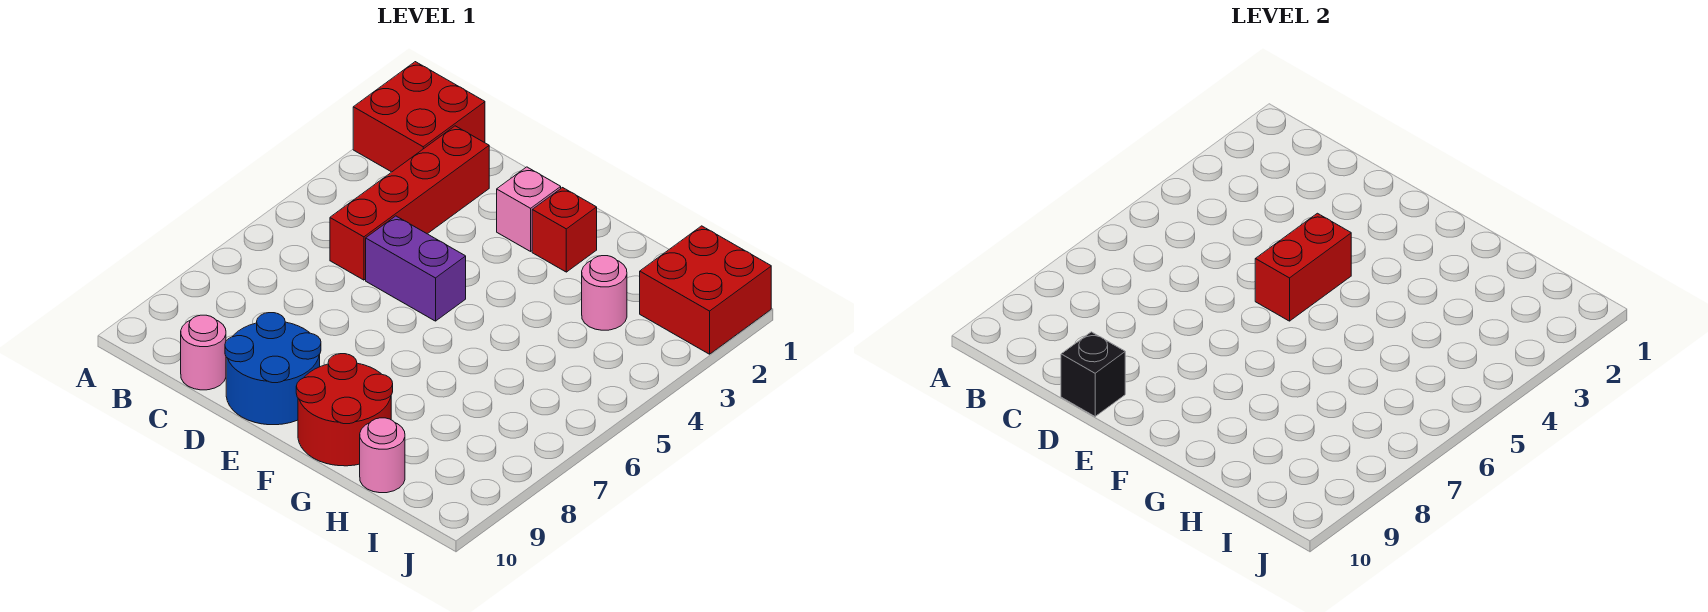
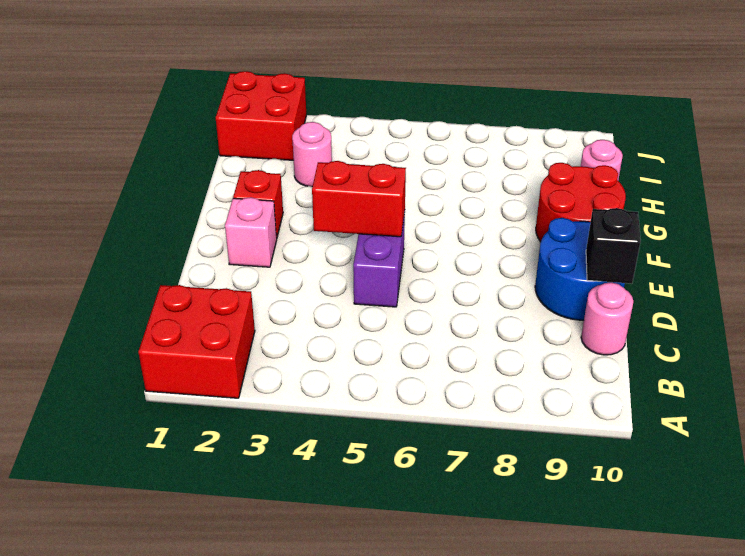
red brick C2:C5 level 1 -> none

